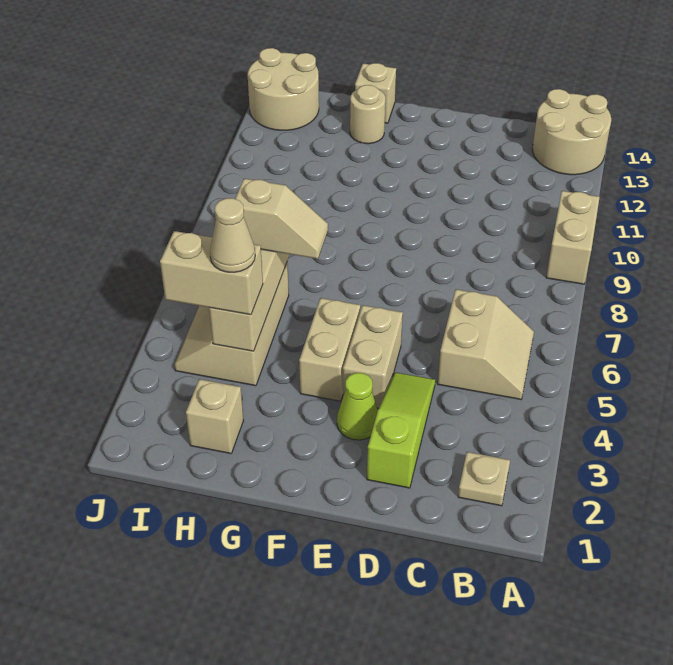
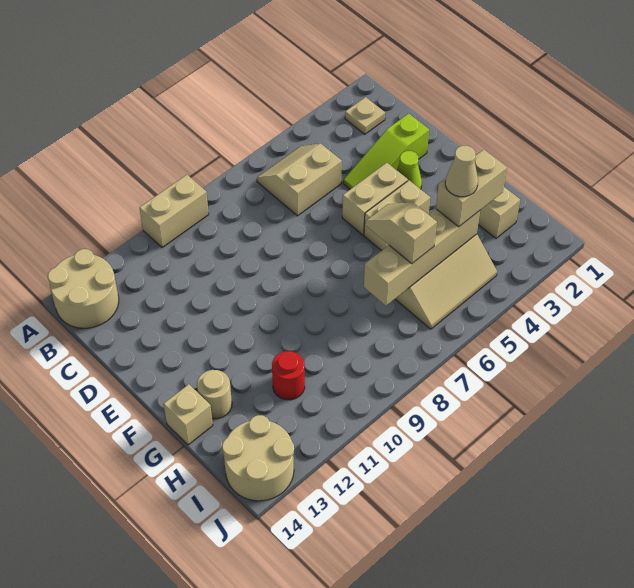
tan brick H4:I4 level 3 -> tan brick H3:H4 level 3
none -> red round brick H11 level 1

